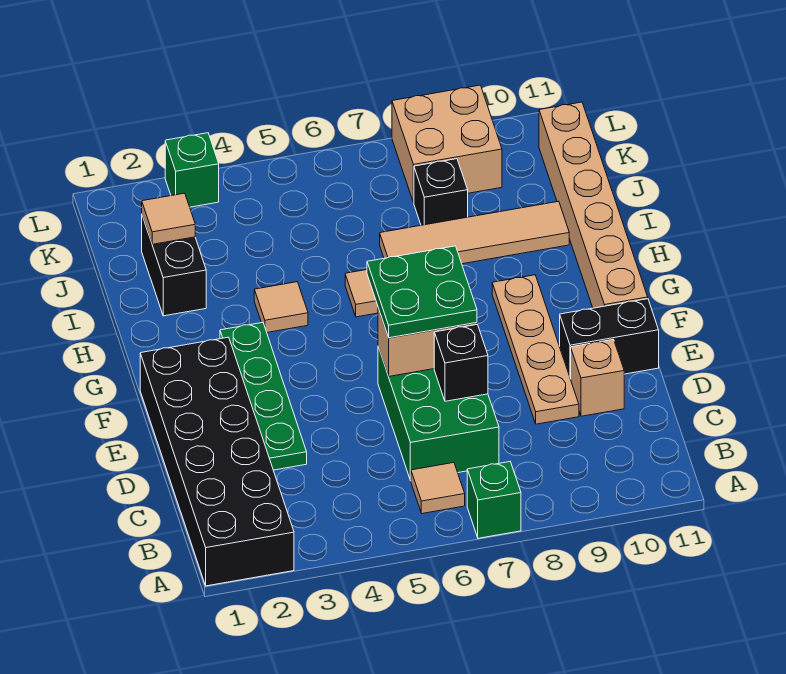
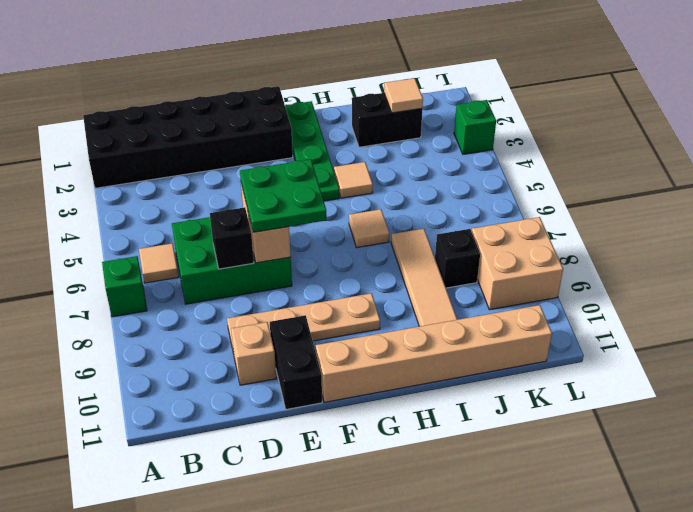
green plate D3:G3 level 1 -> green plate G1:G4 level 1

